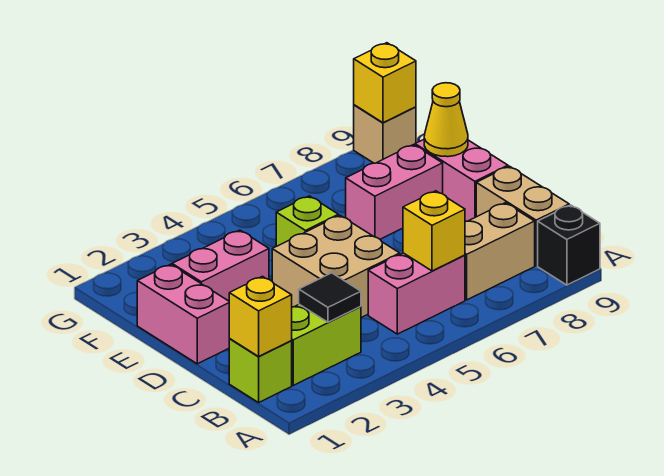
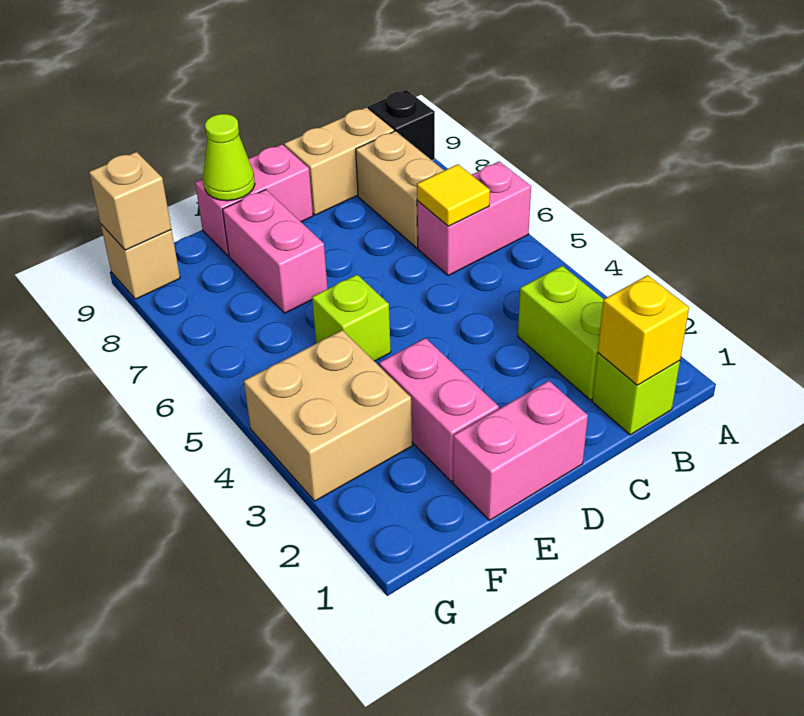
black tile B3 level 2 -> none
pink brick B5:B6 level 1 -> pink brick A6:B6 level 1
yellow brick B6 level 2 -> yellow tile B6 level 2
tan brick C4:D5 level 1 -> tan brick F3:G4 level 1
yellow cone E9 level 2 -> lime cone E9 level 2
yellow brick G9 level 2 -> tan brick G9 level 2

